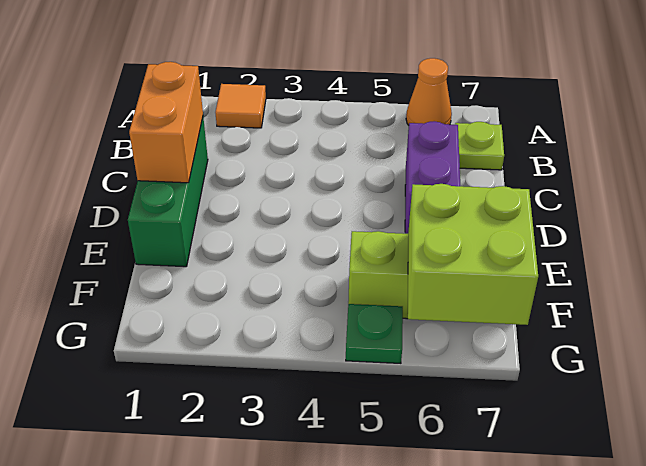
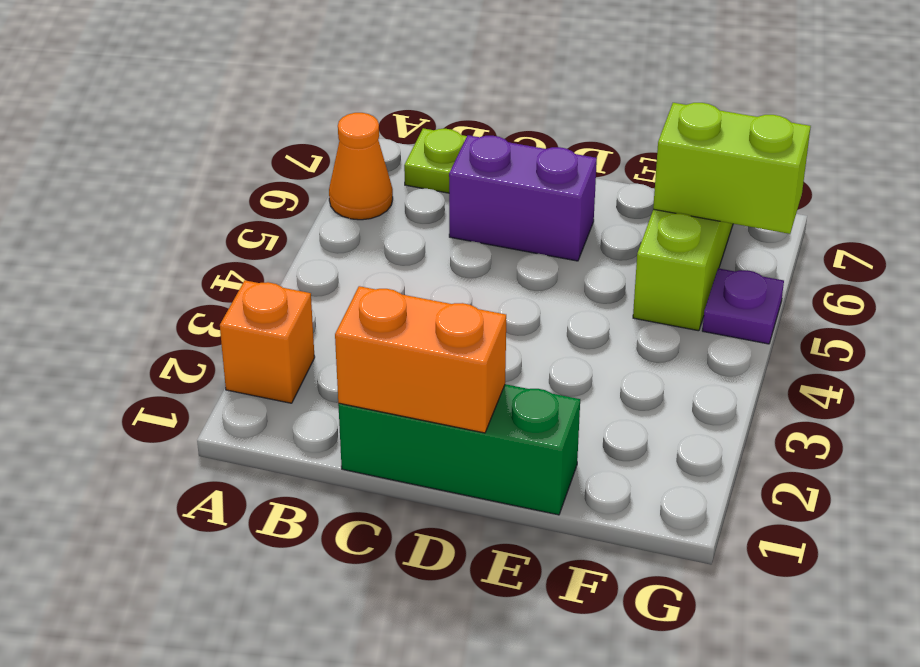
orange tile A2 level 1 -> orange brick A2 level 1
lime brick F6:G7 level 2 -> lime brick F6:G6 level 2
green plate G5 level 1 -> purple plate G5 level 1

